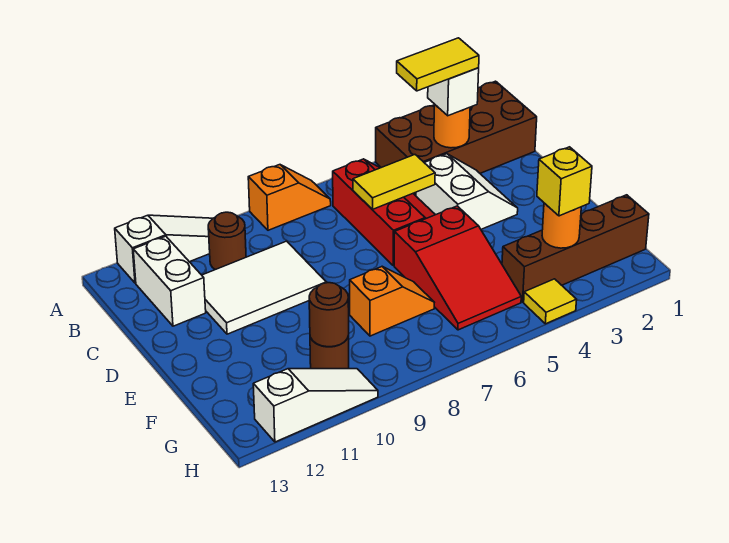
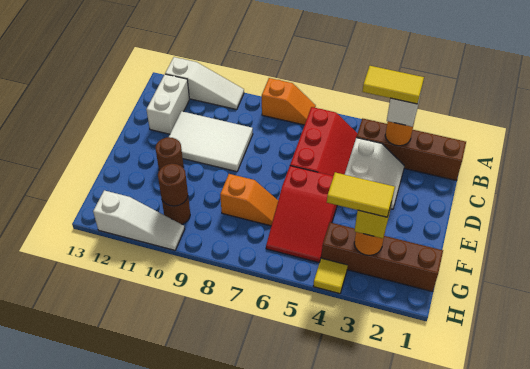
brown brick A1:B4 level 1 -> brown brick B1:B4 level 1
brown round brick B10 level 1 -> brown round brick E11 level 1
yellow tile C5:C6 level 2 -> yellow tile G3:G4 level 4

